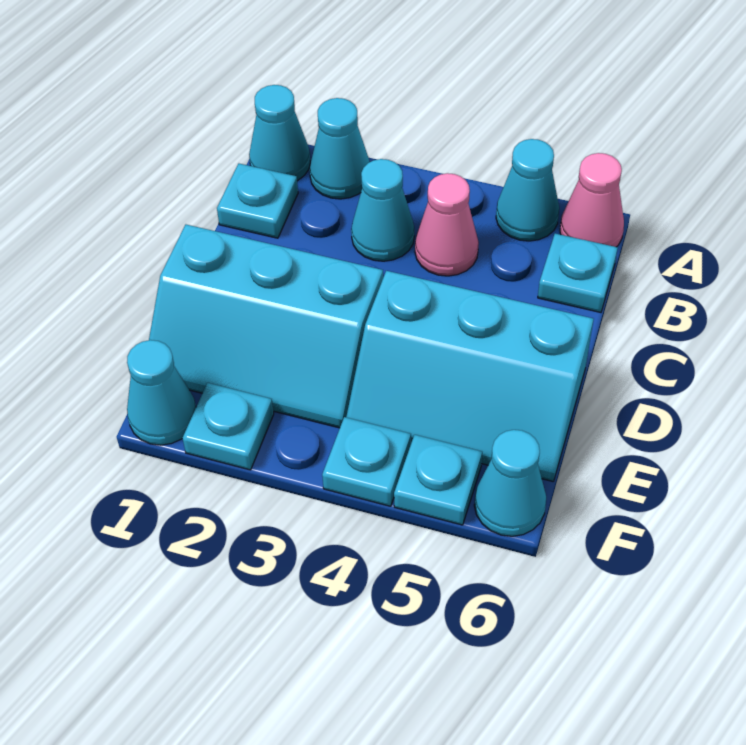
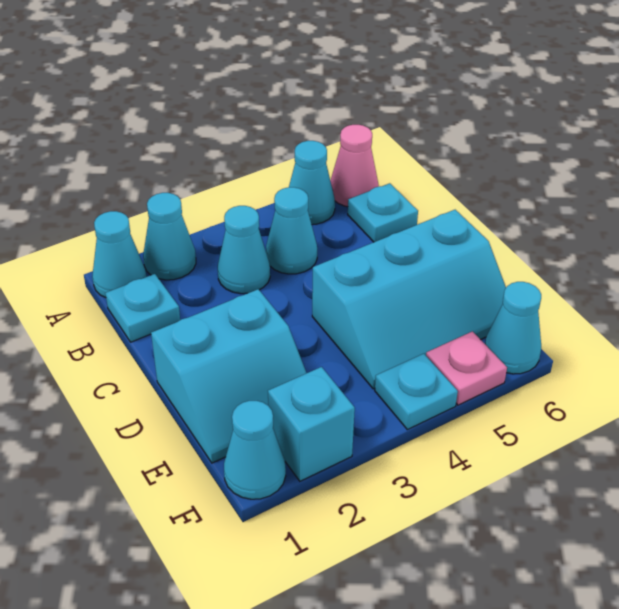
pink cone B4 level 1 -> cyan cone B4 level 1
cyan slope D1:E3 level 1 top D -> cyan slope D1:E2 level 1 top D
cyan plate F2 level 1 -> cyan brick F2 level 1
cyan plate F5 level 1 -> pink plate F5 level 1

